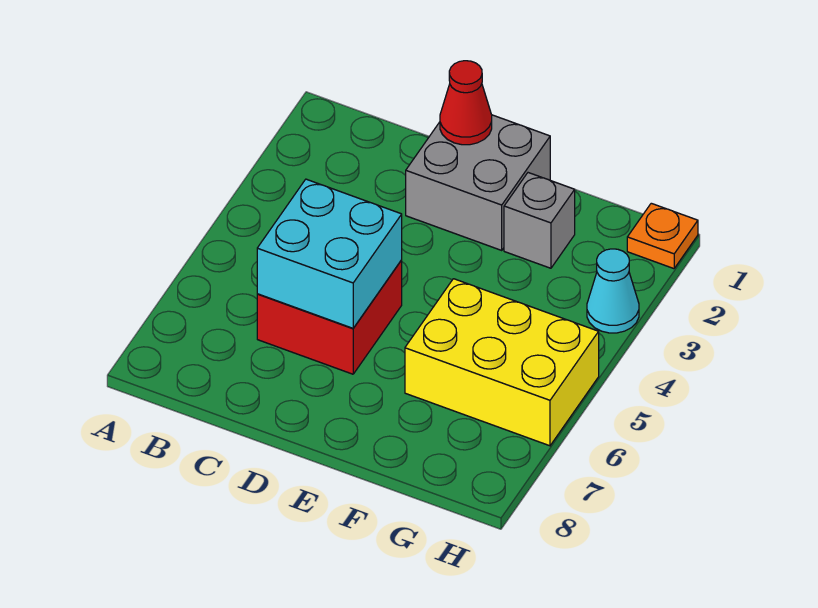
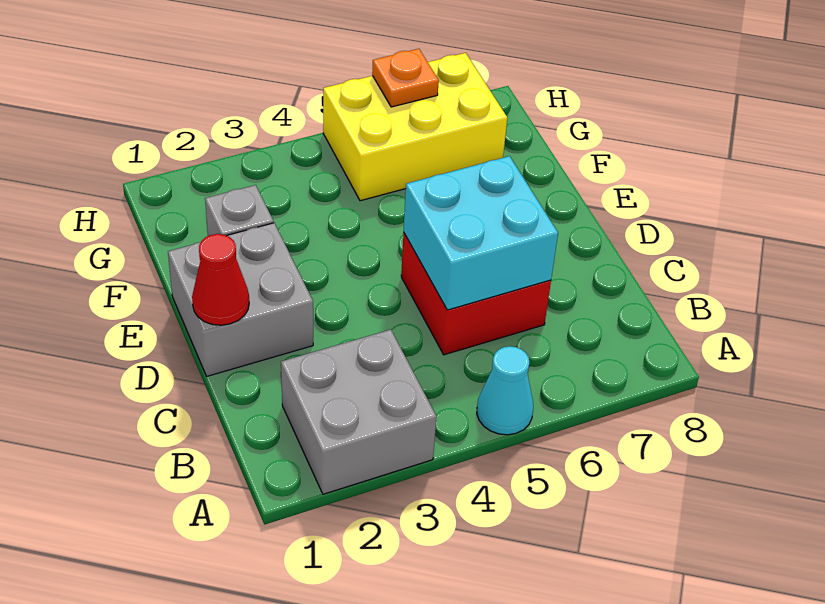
none -> grey brick A2:B3 level 1
yellow brick F5:H6 level 1 -> yellow brick G5:H7 level 1
orange plate H1 level 1 -> orange plate H6 level 2
cyan cone H3 level 1 -> cyan cone A5 level 1

